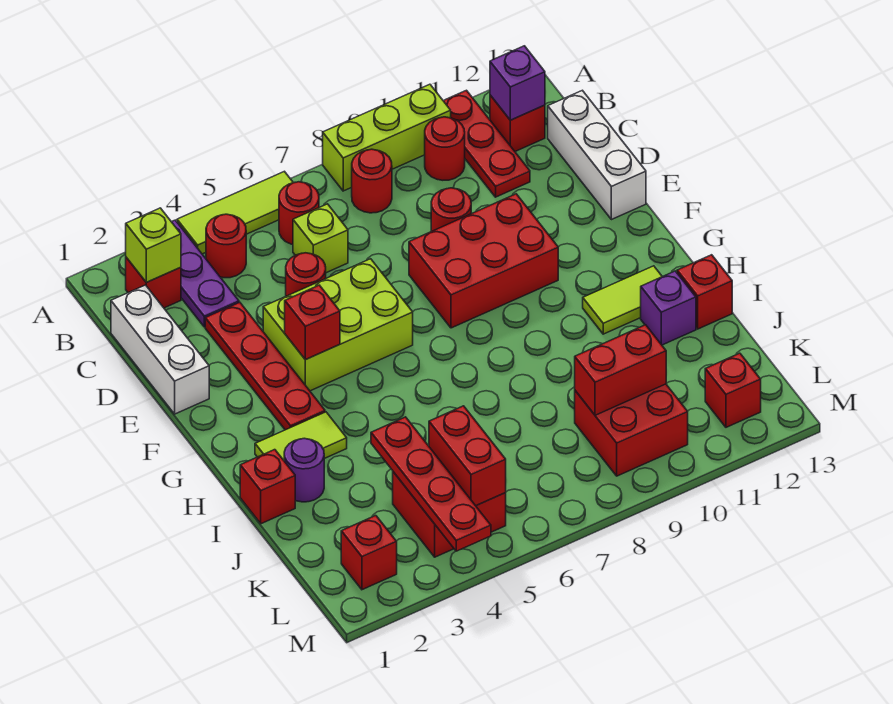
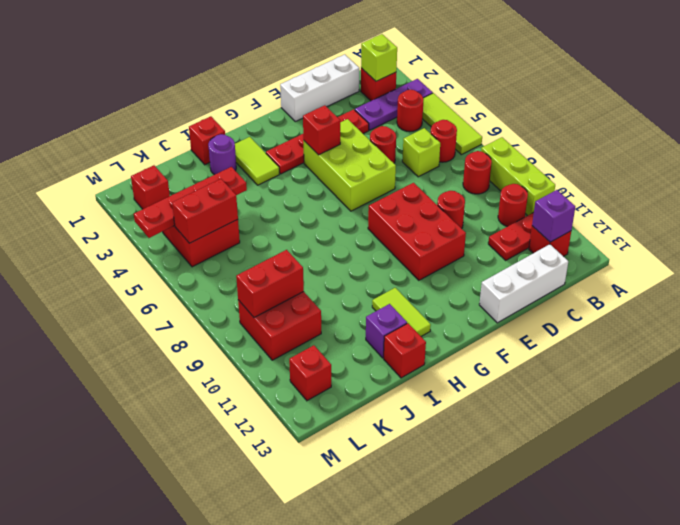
red brick K9:K10 level 2 -> red brick K9:L9 level 2

